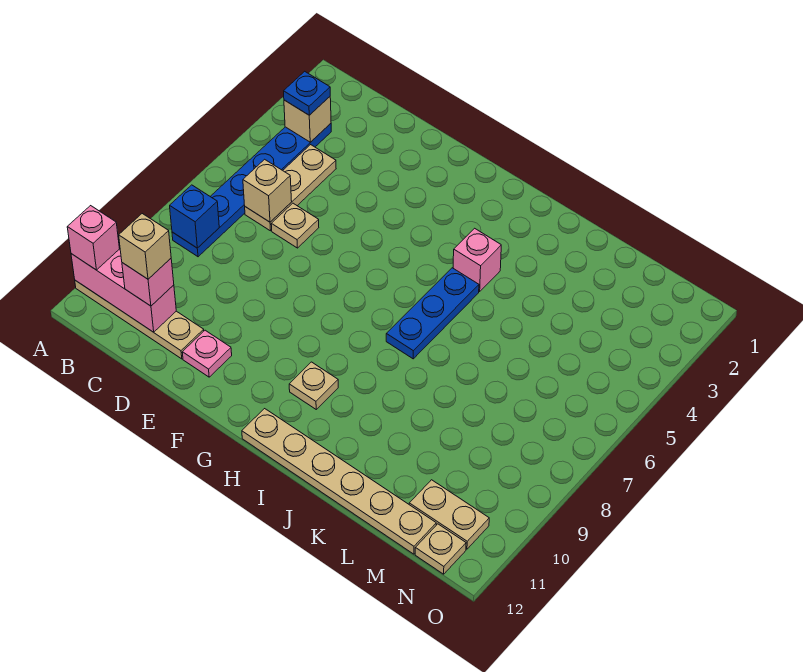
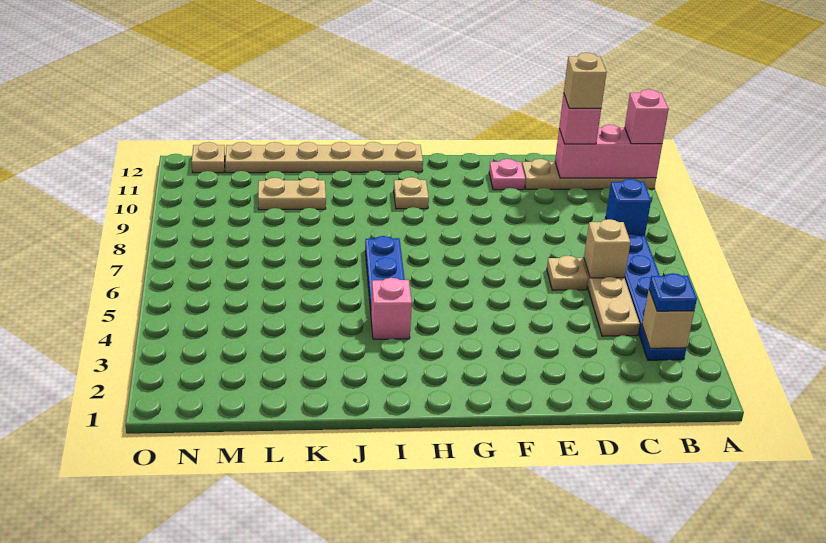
tan plate M11:N11 level 1 -> tan plate K10:L10 level 1

